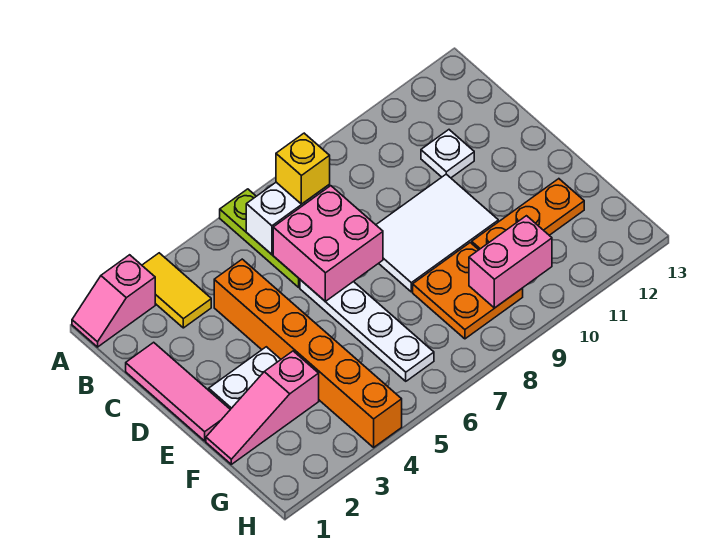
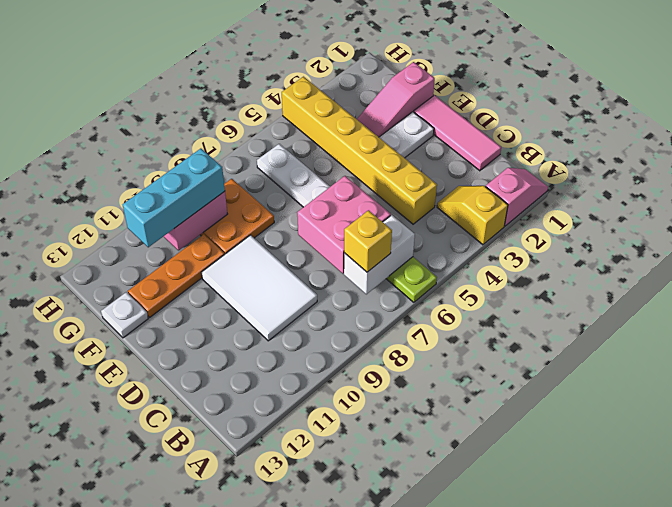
yellow tile A3:B3 level 1 -> yellow slope A3:B3 level 1 top A
orange brick C4:H4 level 1 -> yellow brick C4:H4 level 1
white plate C11 level 1 -> white plate F13 level 1
white tile D8:E10 level 1 -> white tile C9:E10 level 1
pink slope F1:F3 level 1 top 3 -> pink slope F1:F3 level 1 top 1
none -> cyan brick G9:G11 level 3

